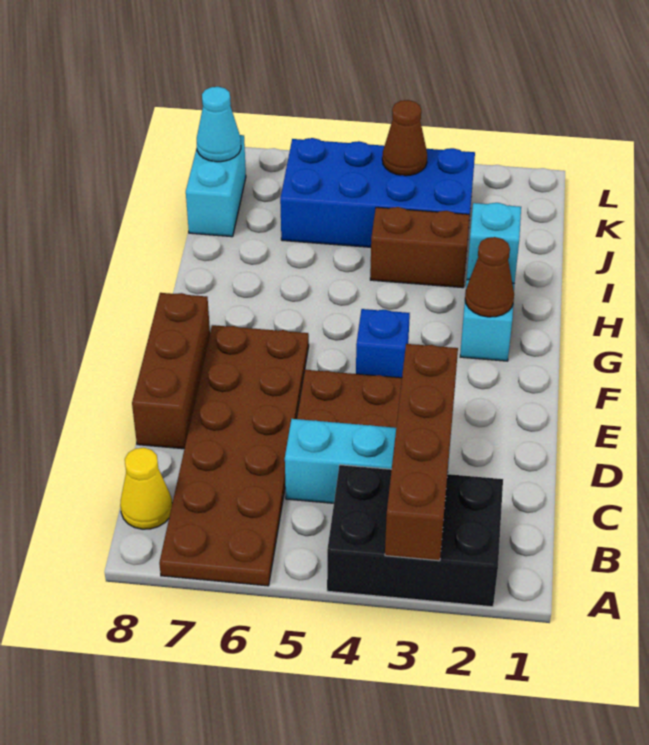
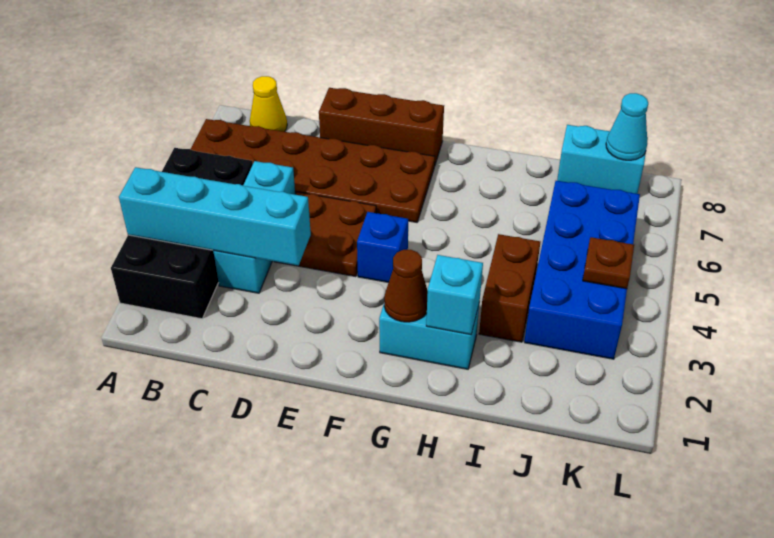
black brick A2:B4 level 1 -> black brick A2:B5 level 1
brown brick A3:D3 level 2 -> cyan brick A3:D3 level 2
brown cone K4 level 2 -> brown plate K4 level 2

